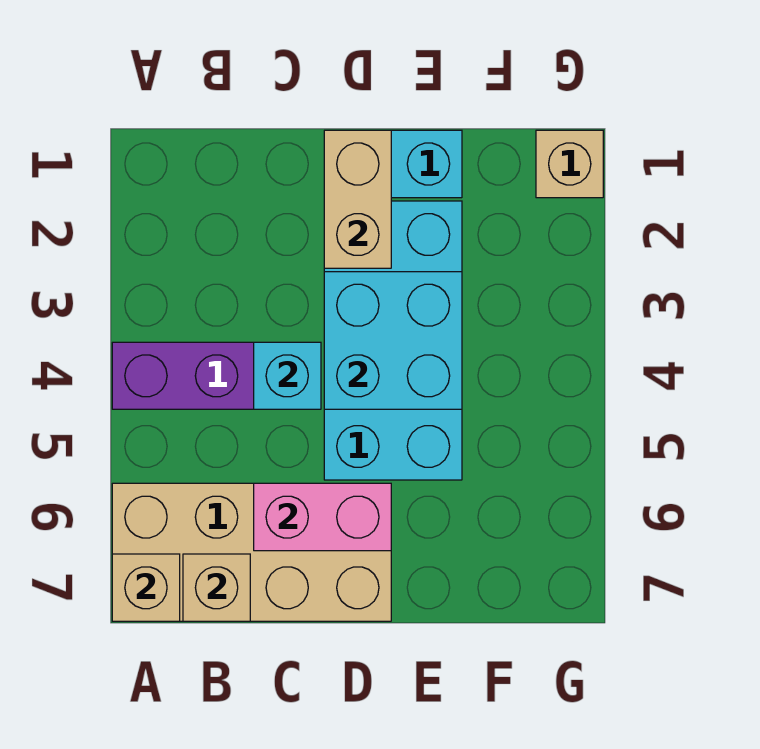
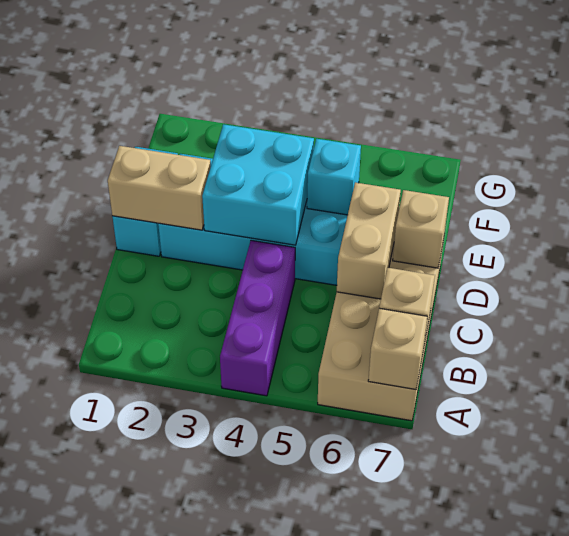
cyan brick C4 level 2 -> cyan brick E5 level 2
pink brick C6:D6 level 2 -> tan brick C6:D6 level 2
tan brick G1 level 1 -> tan brick D7 level 2

